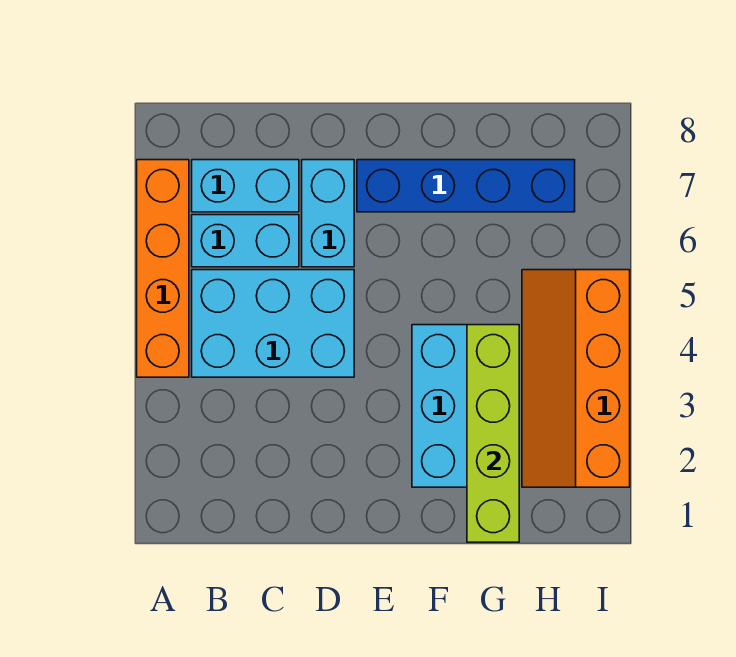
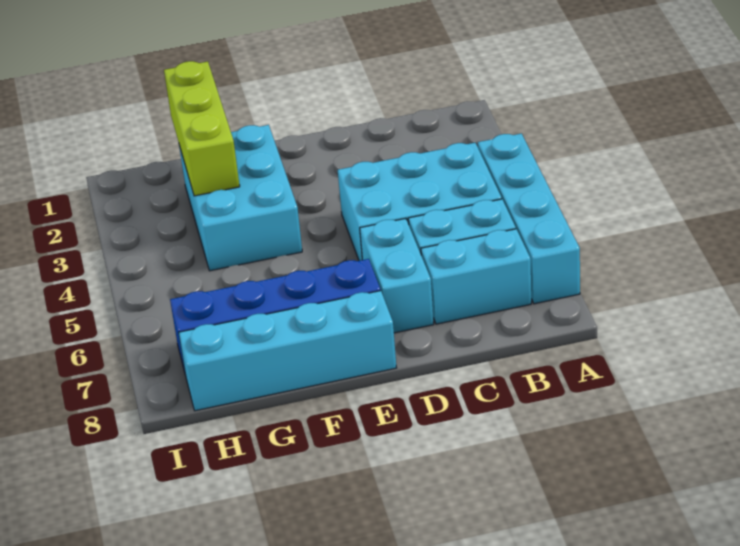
orange brick A4:A7 level 1 -> cyan brick A4:A7 level 1
none -> cyan brick E8:H8 level 1
lime brick G1:G4 level 2 -> lime brick G1:G3 level 2
orange slope H2:I5 level 1 top I -> none

